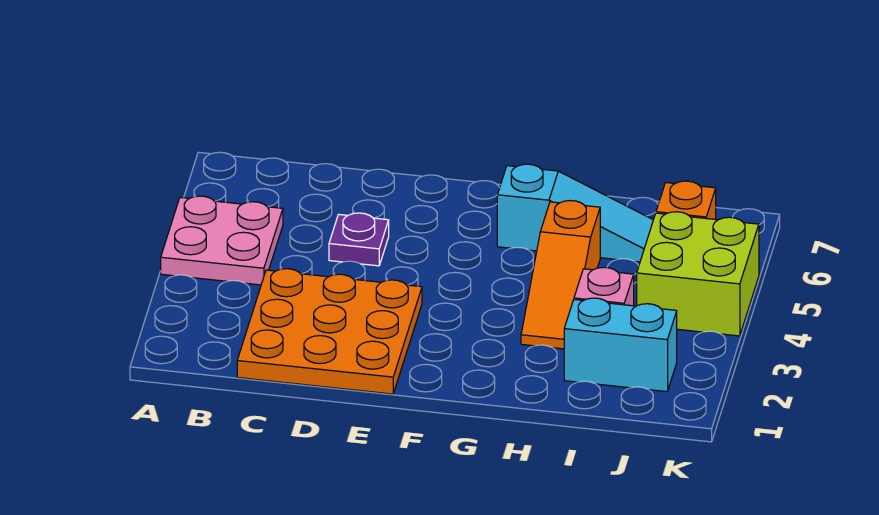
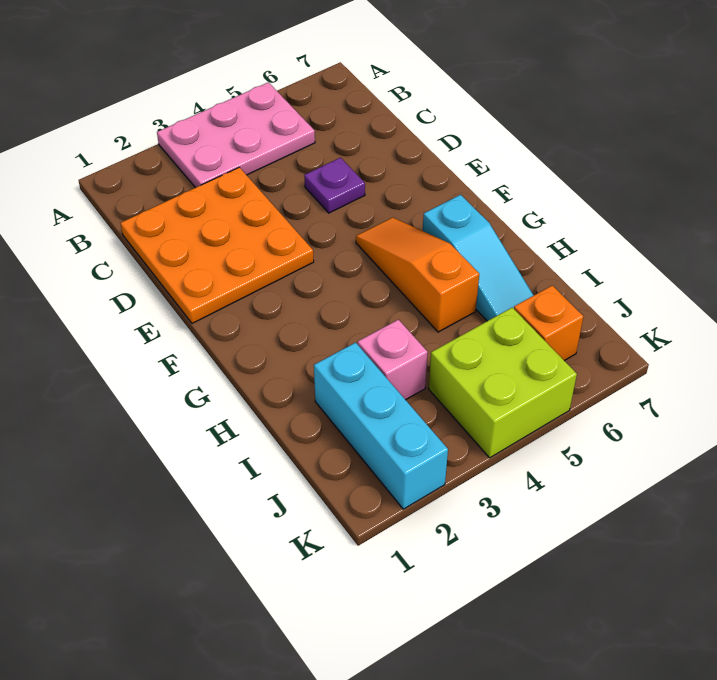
pink plate A4:B5 level 1 -> pink plate A3:B5 level 1
orange slope H3:H5 level 1 top 5 -> orange slope F5:H5 level 1 top H
cyan brick I2:J2 level 1 -> cyan brick I2:K2 level 1

